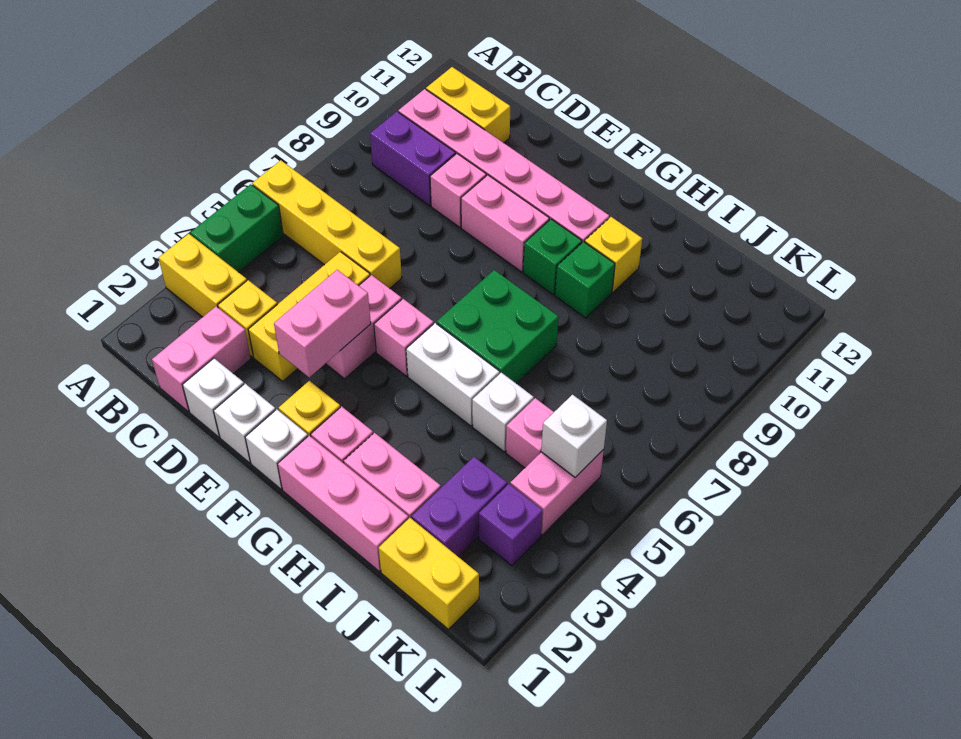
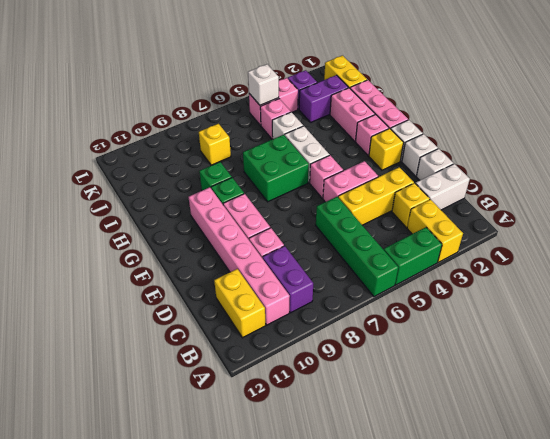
yellow brick A6:D6 level 1 -> green brick A6:D6 level 1
pink brick C1:C2 level 1 -> white brick C1:C2 level 1
pink brick E3:E4 level 2 -> none
yellow brick H10 level 1 -> yellow brick J8 level 1

